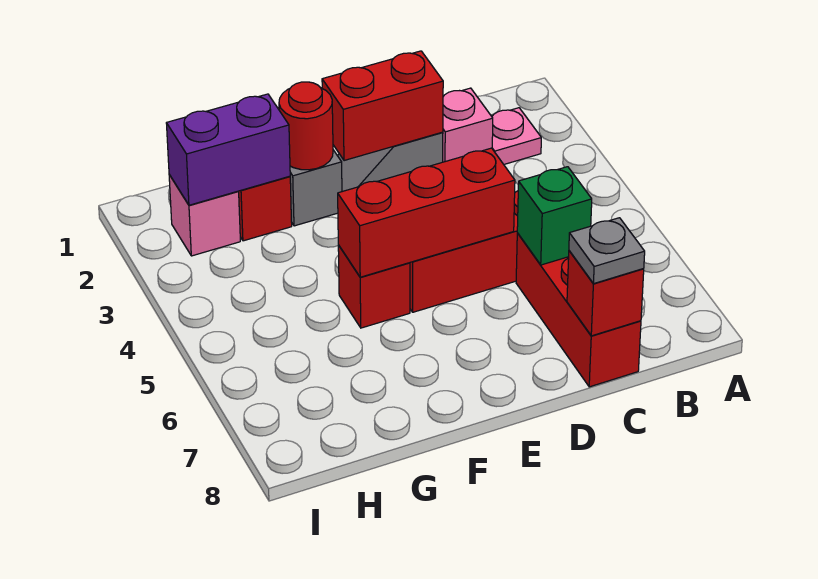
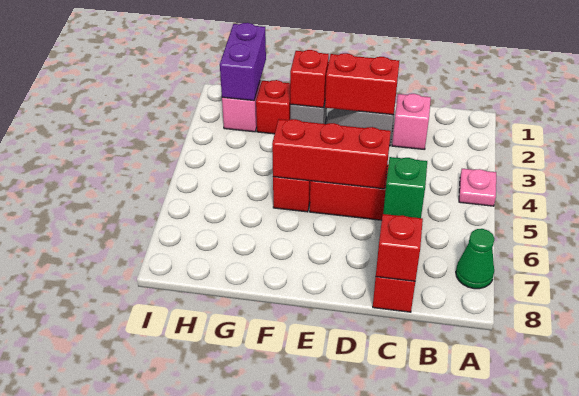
none -> green cone A7 level 1
pink plate B2 level 1 -> pink plate A4 level 1
grey plate C8 level 3 -> none
red round brick F2 level 2 -> red brick F2 level 2
purple brick G2:H2 level 2 -> purple brick H1:H2 level 2

